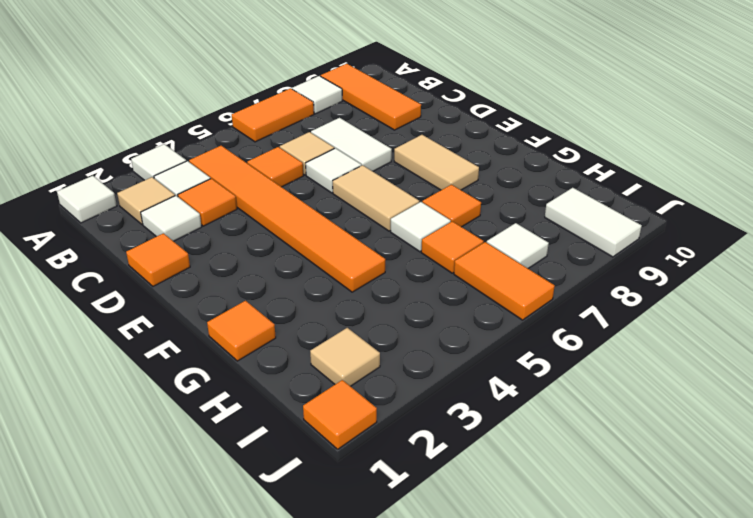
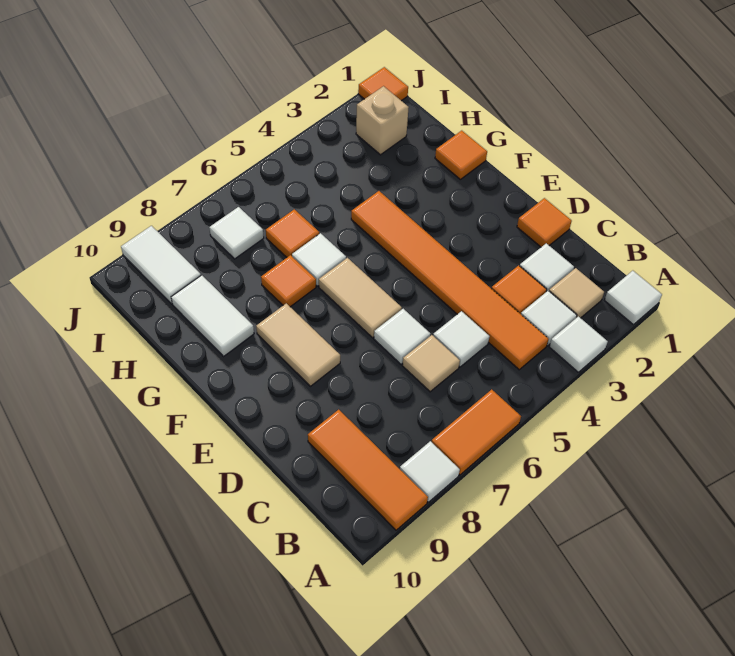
orange tile C5 level 1 -> white tile C5 level 1
white tile C7:D7 level 1 -> white tile G9:H9 level 1
tan tile I2 level 1 -> tan brick I2 level 1
orange tile I6:J6 level 1 -> none

